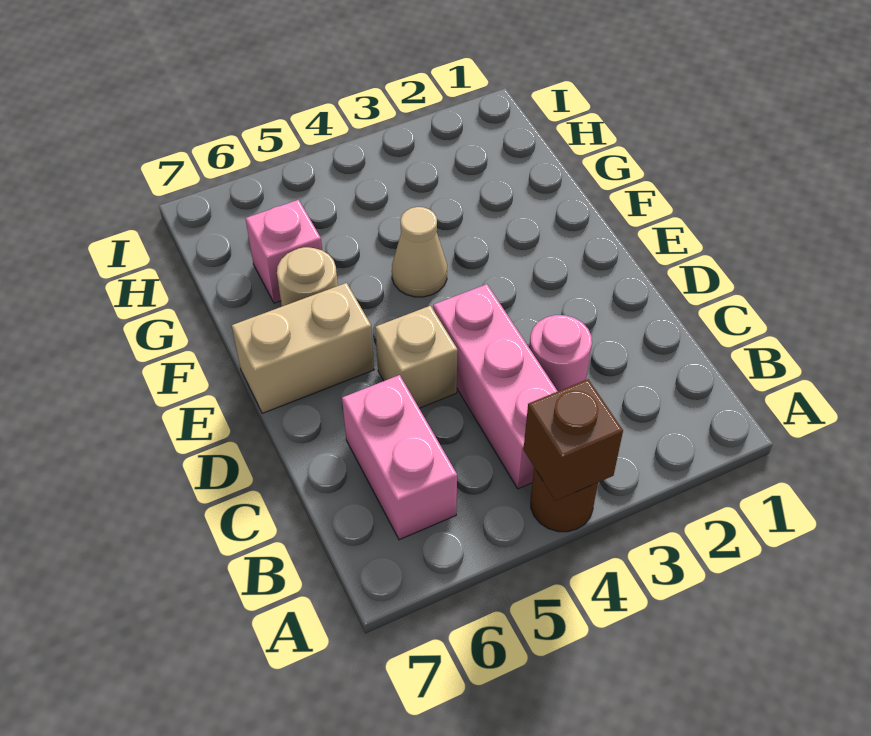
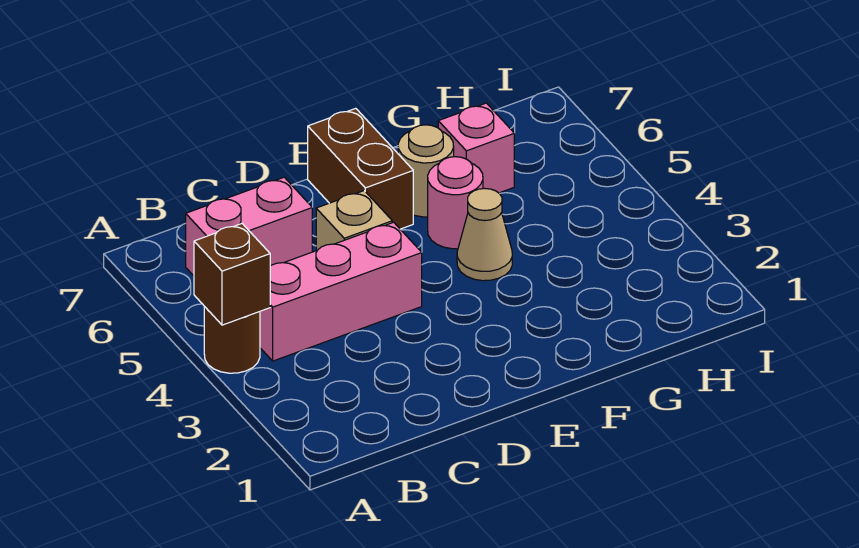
pink round brick C3 level 1 -> pink round brick F5 level 1
tan brick E6:E7 level 1 -> brown brick E6:E7 level 1

